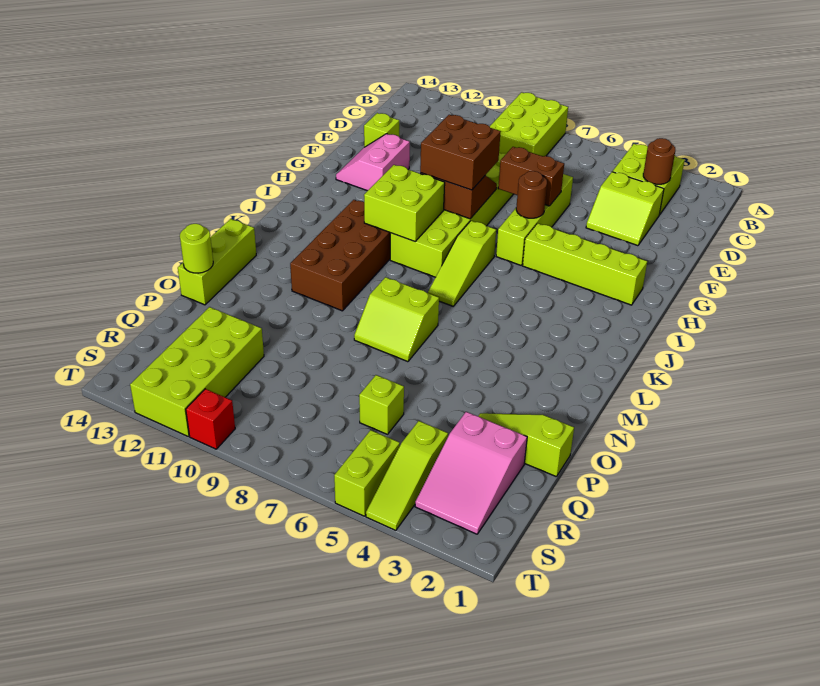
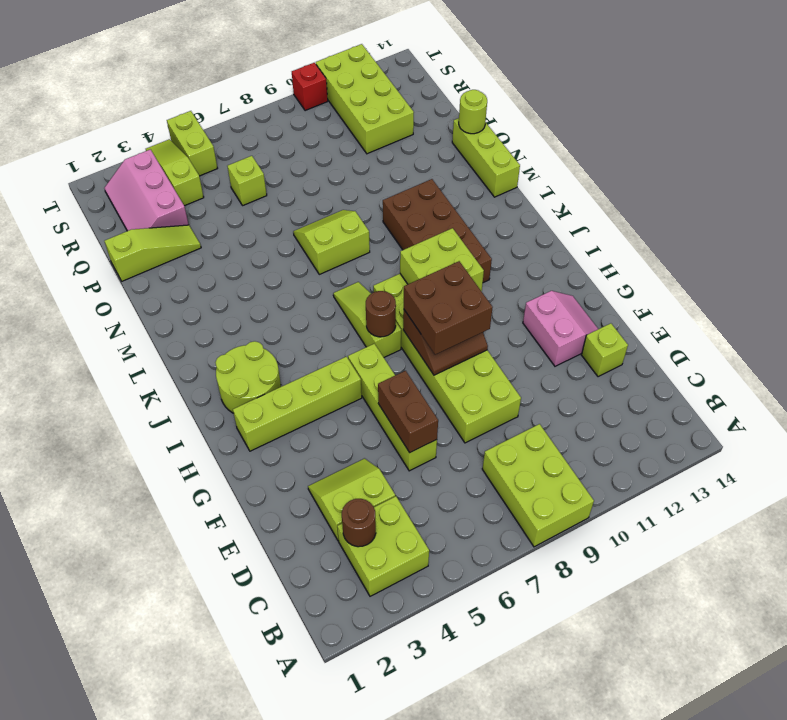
brown brick F6:F7 level 2 -> brown brick E6:F6 level 2
brown round brick G6 level 2 -> brown round brick I7 level 2
none -> lime round brick I2:J3 level 1
pink slope Q2:S3 level 1 top Q -> pink slope Q2:S3 level 1 top 3

